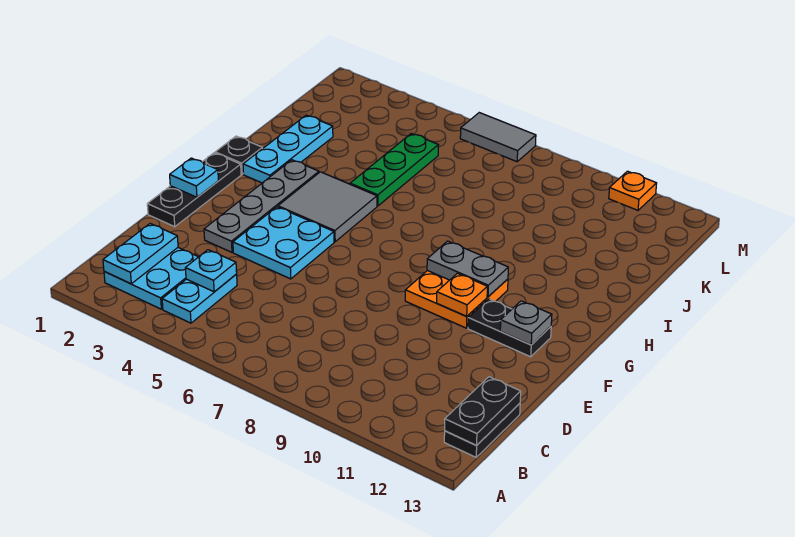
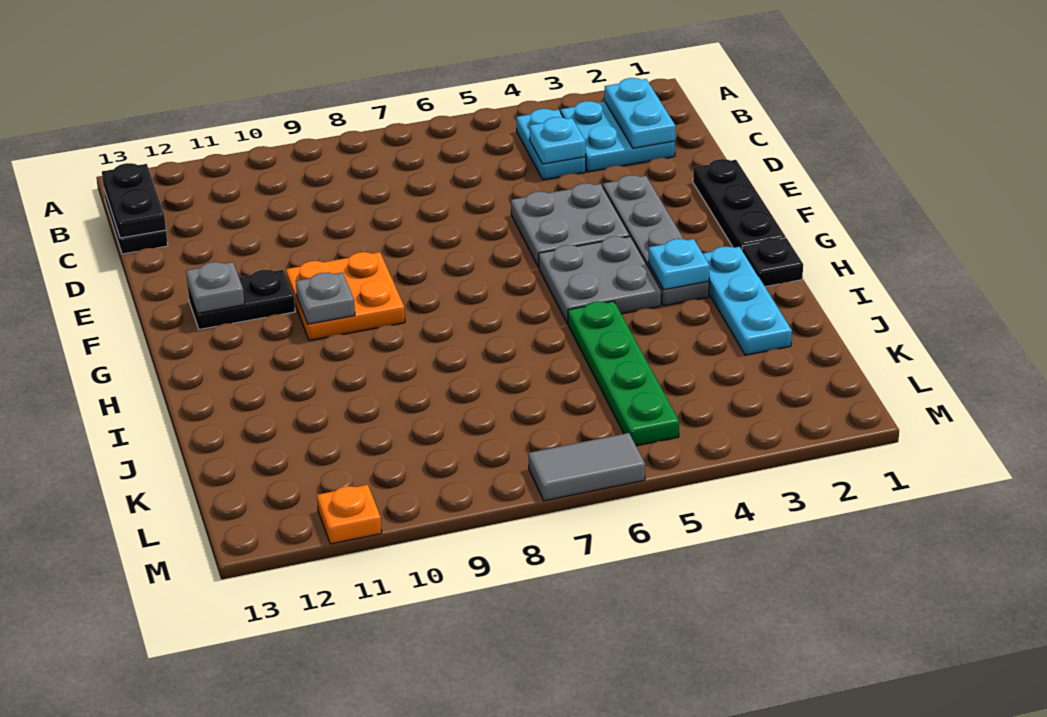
cyan plate E4:F5 level 1 -> grey plate E4:F5 level 1
cyan plate F1 level 2 -> cyan plate H3 level 2
orange plate F10 level 2 -> none
grey tile G4:H5 level 1 -> grey plate G4:H5 level 1
grey plate G9:G10 level 2 -> grey plate G10 level 2
green plate I5:K5 level 1 -> green plate I5:L5 level 1

